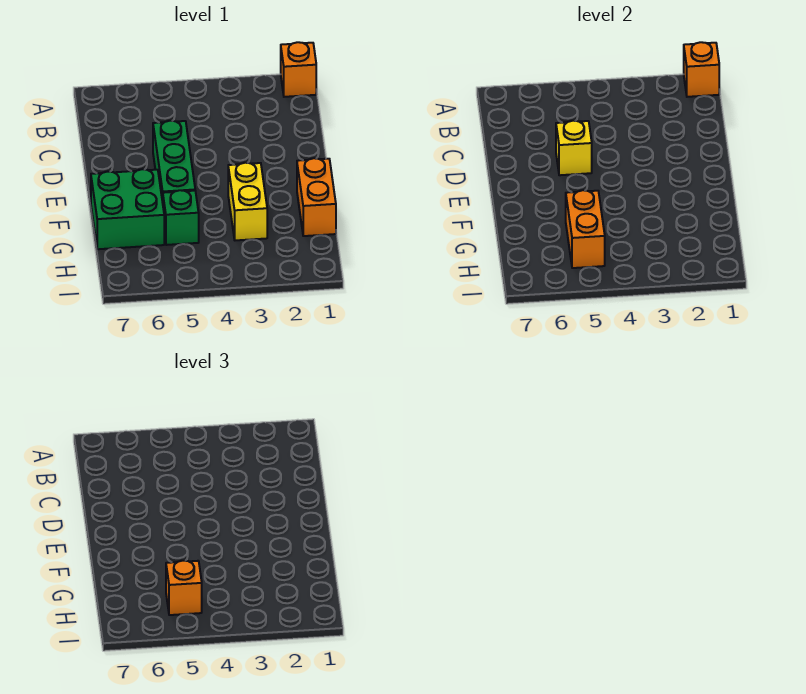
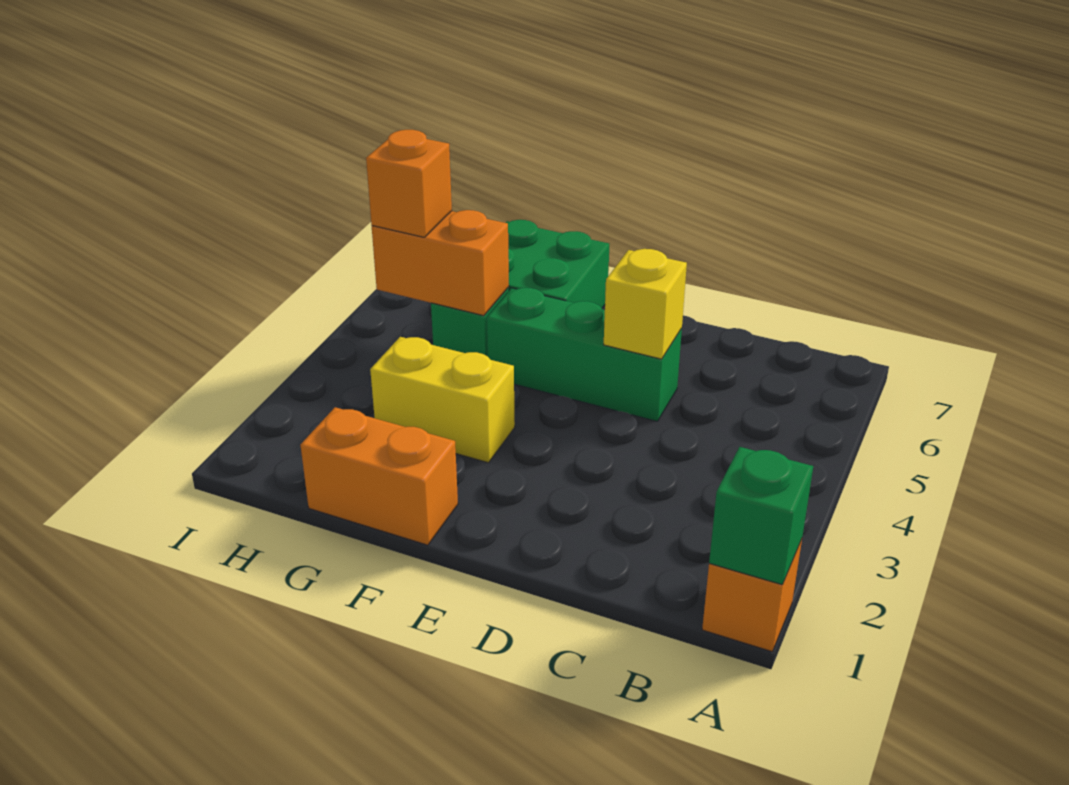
orange brick A1 level 2 -> green brick A1 level 2

